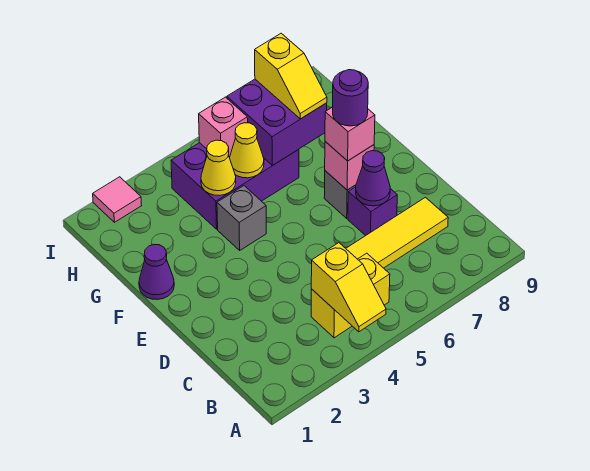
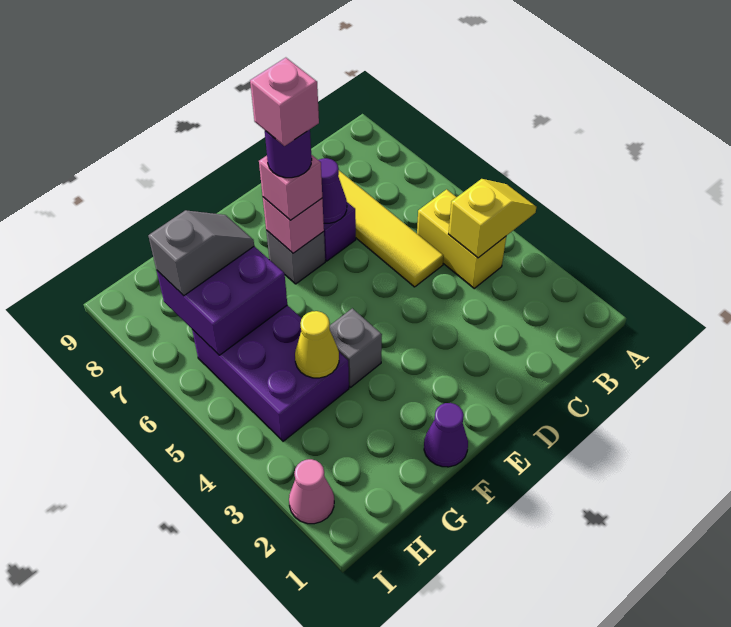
yellow cone G5 level 2 -> none
yellow slope G7:H7 level 3 top H -> grey slope G7:H7 level 3 top H
pink brick H5 level 2 -> pink brick E7 level 5
pink tile I2 level 1 -> pink cone I2 level 1

